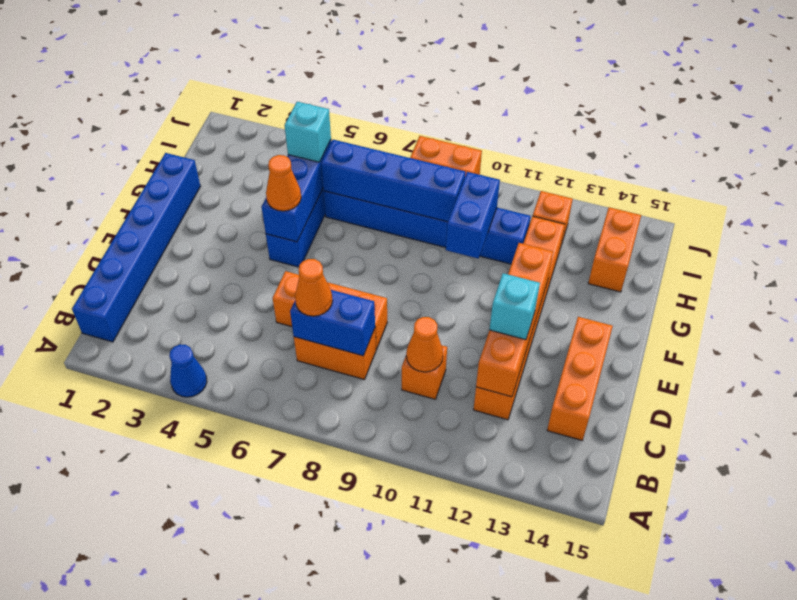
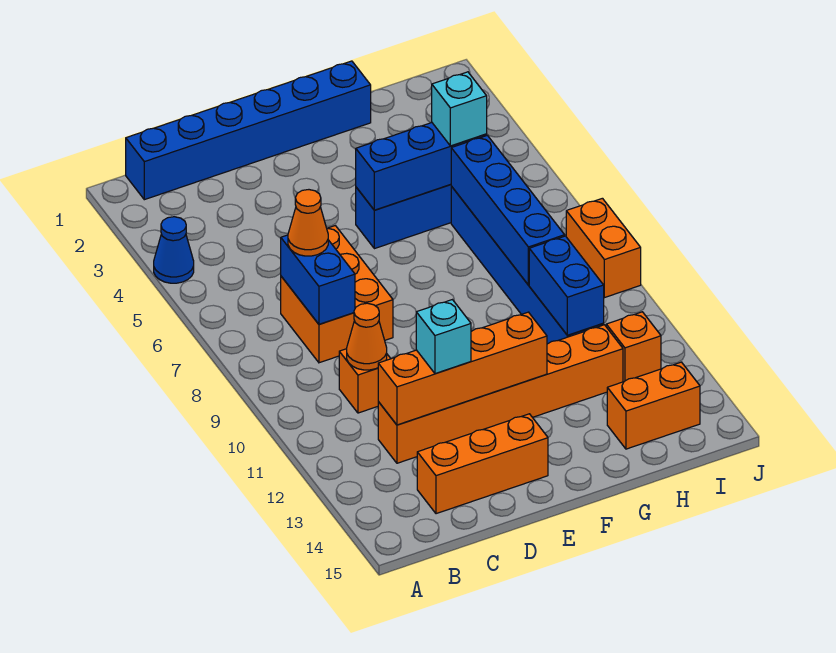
orange cone F5 level 3 -> none
blue brick G10:H10 level 2 -> blue brick H10:H11 level 2

